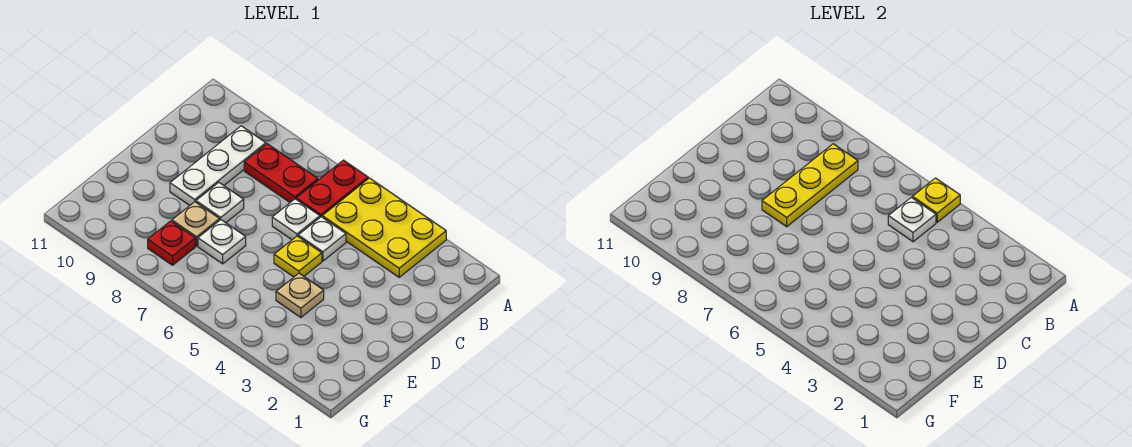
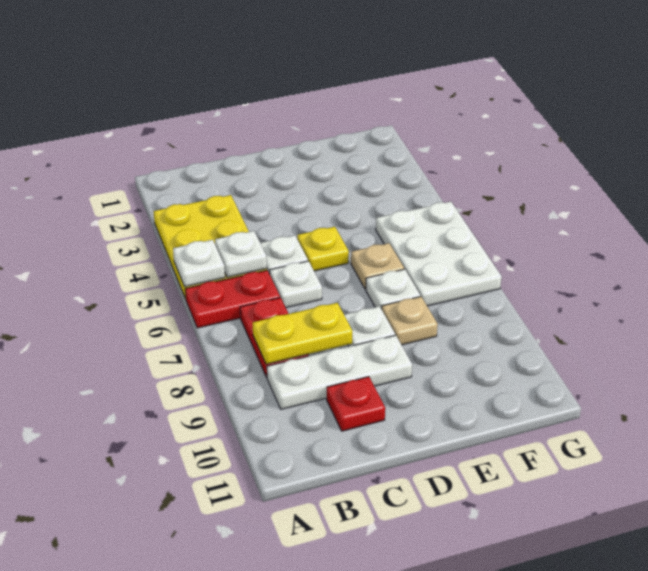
yellow plate A5 level 2 -> white plate A5 level 2
yellow plate B8:D8 level 2 -> yellow plate B8:C8 level 2
tan plate E4 level 1 -> tan plate E6 level 1
none -> white plate F5:G7 level 1
red plate F8 level 1 -> red plate C10 level 1

